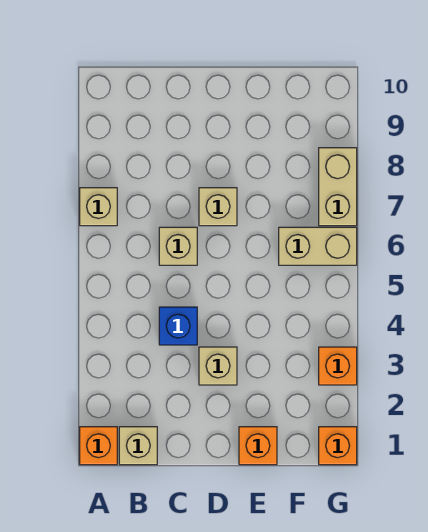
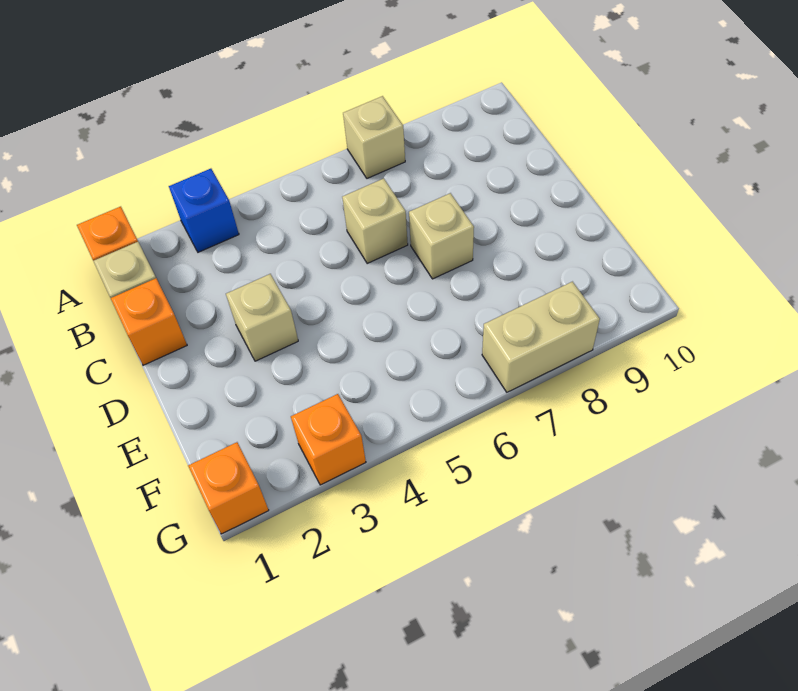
blue brick C4 level 1 -> blue brick A3 level 1
orange brick E1 level 1 -> orange brick C1 level 1
tan brick F6:G6 level 1 -> none

